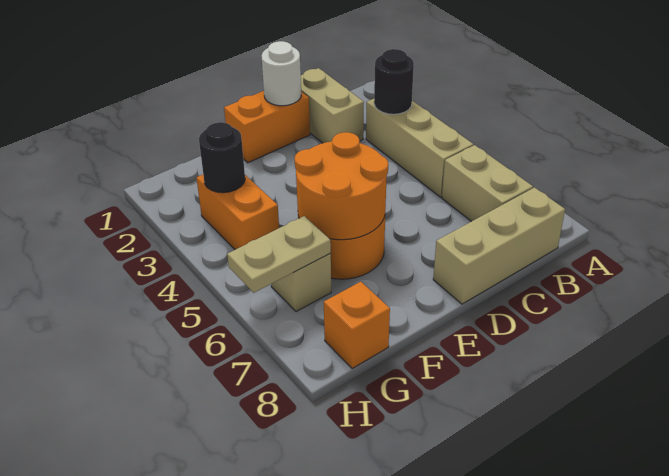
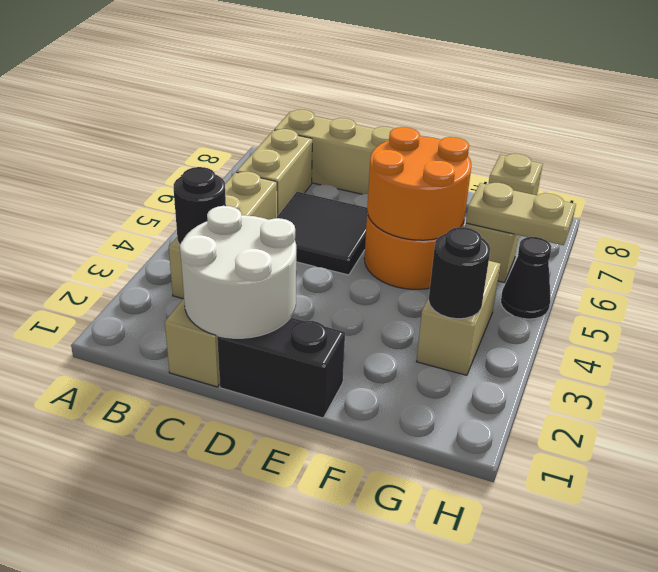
none -> black tile C5:D6 level 1
orange brick D1:E1 level 1 -> black brick D1:E1 level 1
white round brick D1 level 2 -> white round brick C1:D2 level 2
orange brick G3:G4 level 1 -> tan brick G3:G4 level 1
orange brick G8 level 1 -> tan brick G8 level 1
none -> black cone H5 level 1

